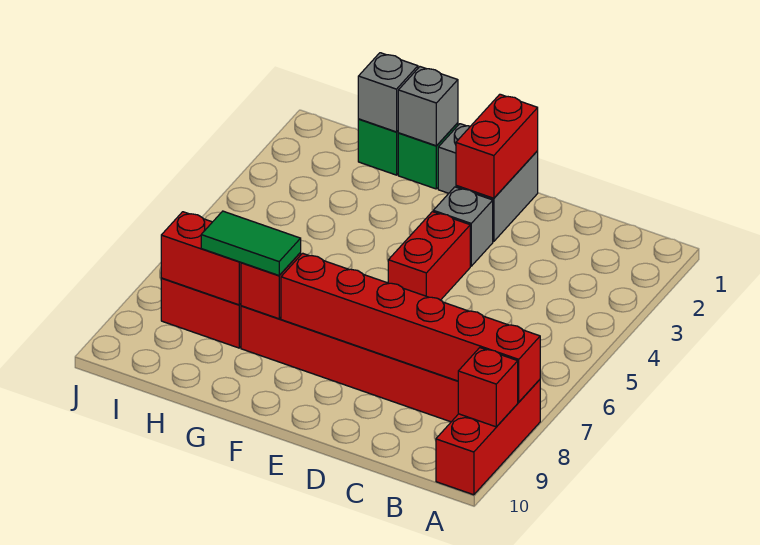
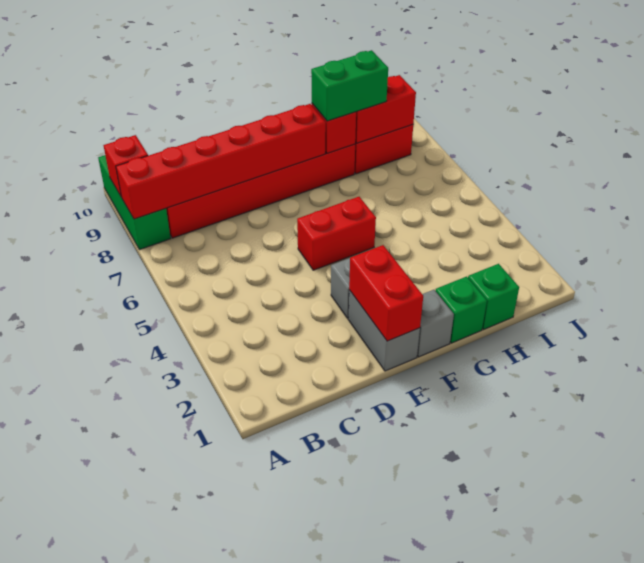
red brick A8:A10 level 1 -> green brick A8:A10 level 1
red brick E4:E5 level 1 -> red brick E5:F5 level 1
grey brick G1 level 2 -> none
green tile G8:H8 level 3 -> green brick G8:H8 level 3
grey brick H1 level 2 -> none

